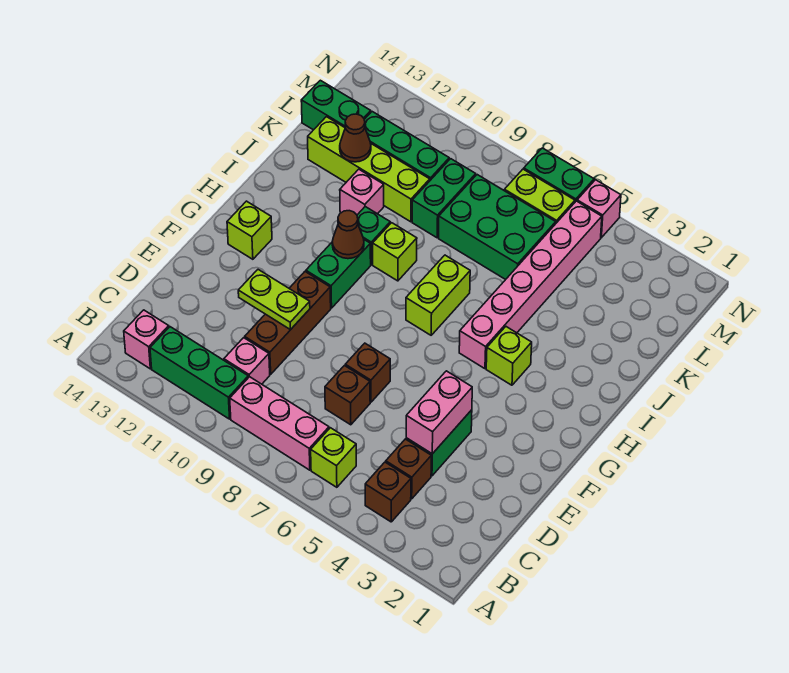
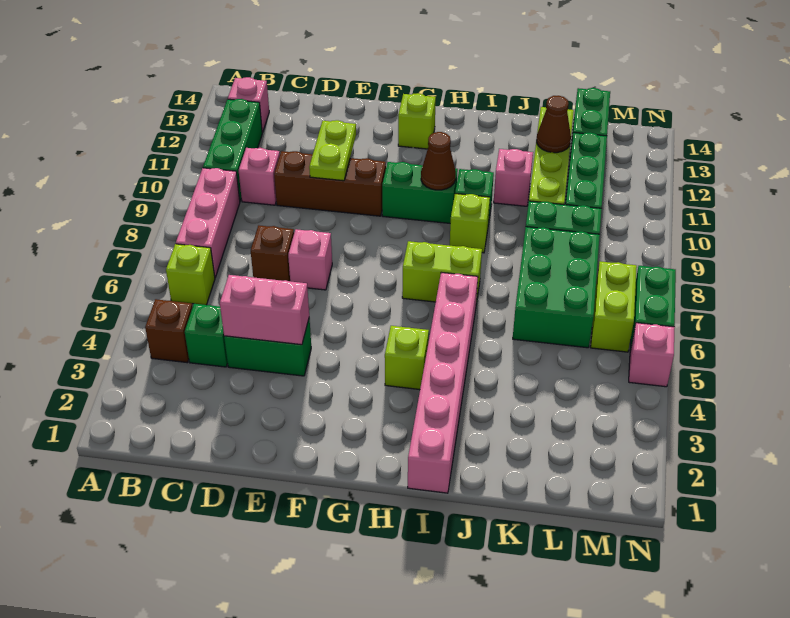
brown brick C4 level 1 -> green brick C4 level 1
brown brick E7 level 1 -> pink brick E7 level 1
pink brick H5:M5 level 1 -> pink brick I1:I6 level 1

